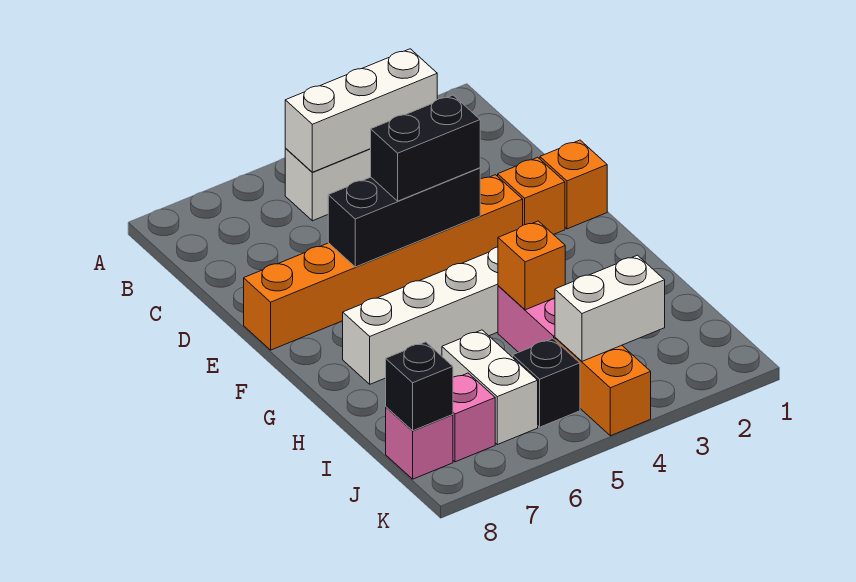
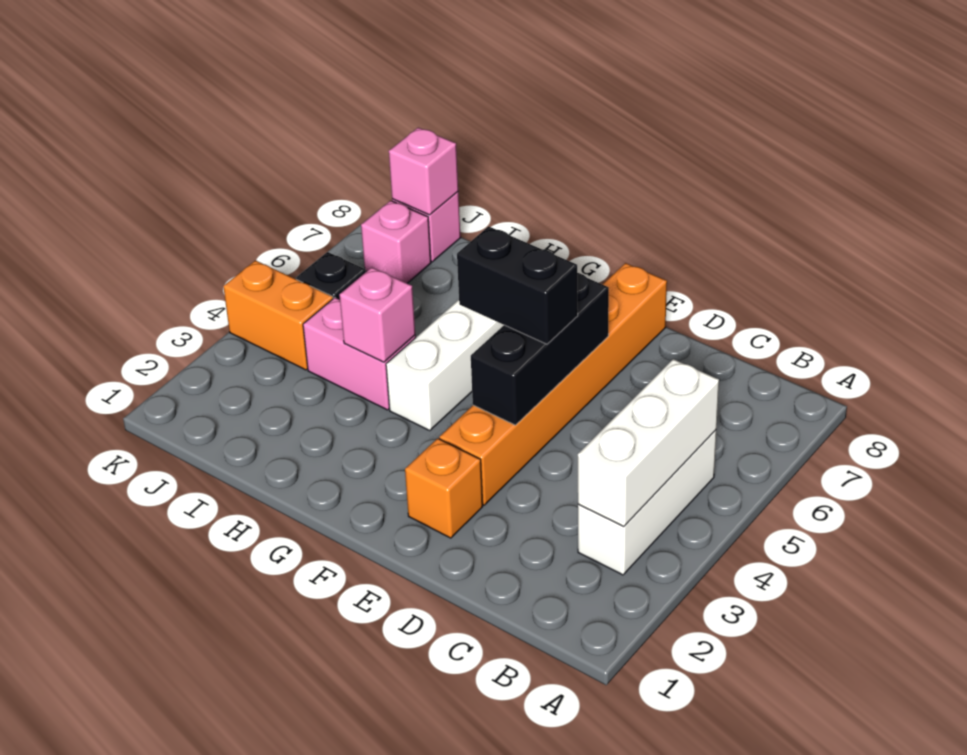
orange brick E1 level 1 -> none
black brick E4:E5 level 3 -> black brick E5:F5 level 3
orange brick H4 level 2 -> pink brick H4 level 2
white brick I6:J6 level 1 -> none
white brick J3:J4 level 2 -> none
black brick J8 level 2 -> pink brick J8 level 2

